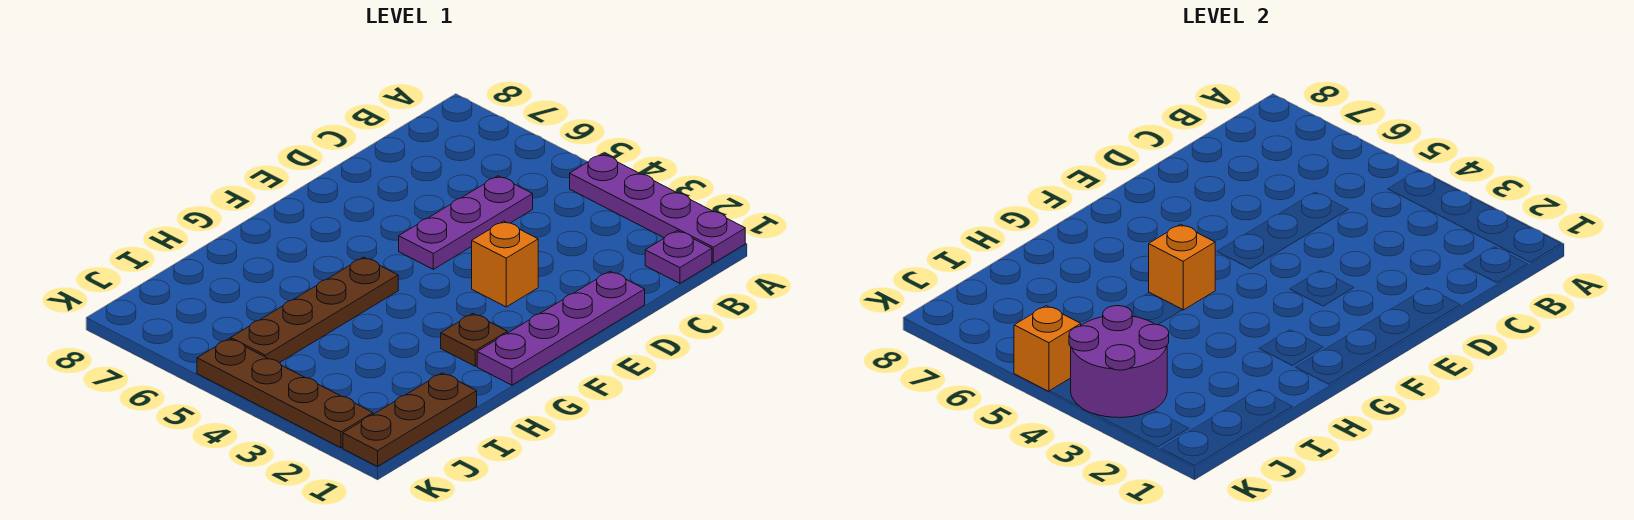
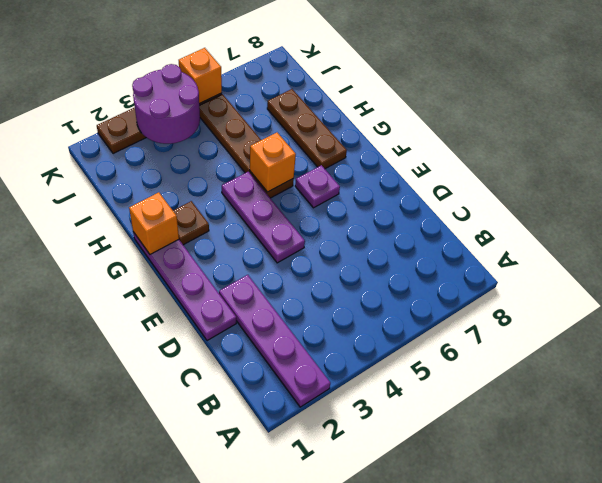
purple plate A1:A4 level 1 -> purple plate A2:D2 level 1
purple plate B1 level 1 -> purple plate F6 level 1
purple plate C5:E5 level 1 -> purple plate E4:G4 level 1
orange brick E3 level 1 -> orange brick G1 level 2
brown plate I1:K1 level 1 -> brown plate G7:I7 level 1

